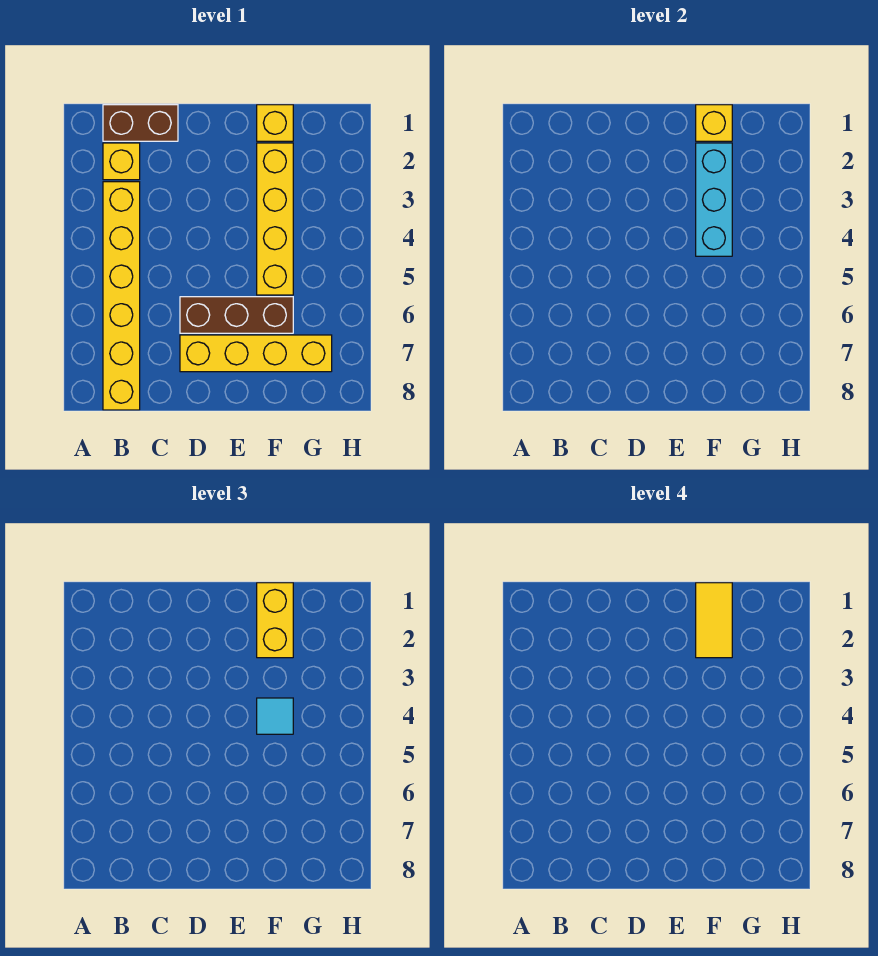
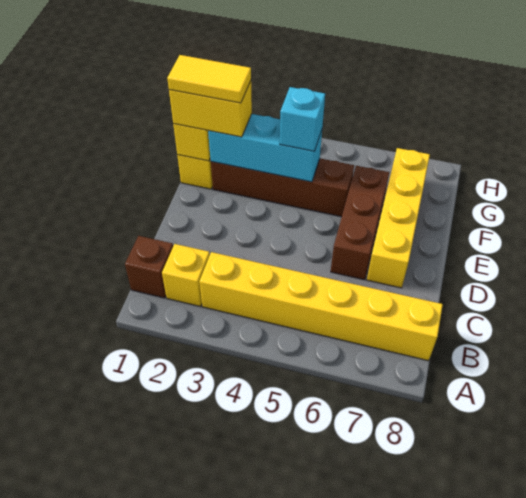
brown brick B1:C1 level 1 -> brown brick B1 level 1
yellow brick F2:F5 level 1 -> brown brick F2:F5 level 1
cyan tile F4 level 3 -> cyan brick F4 level 3

